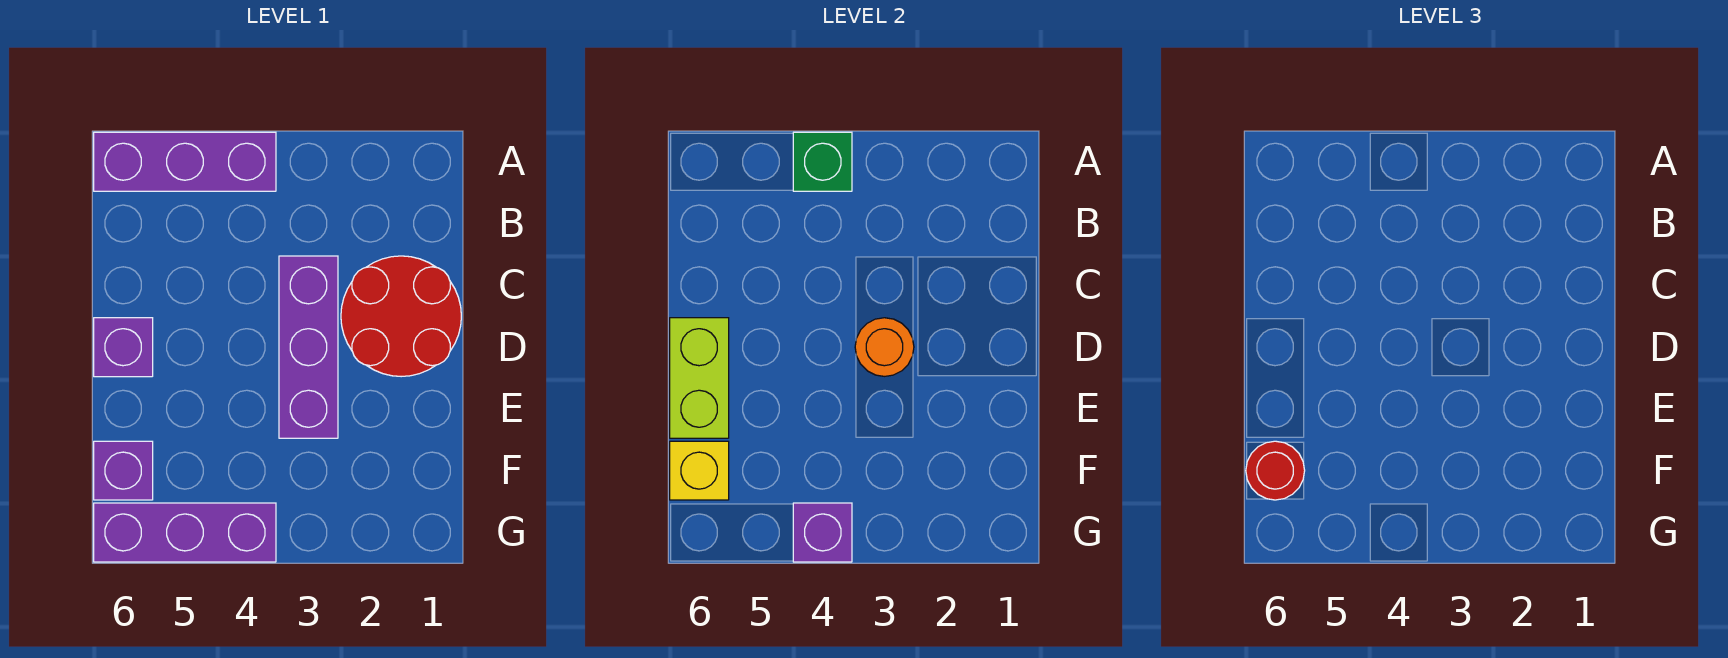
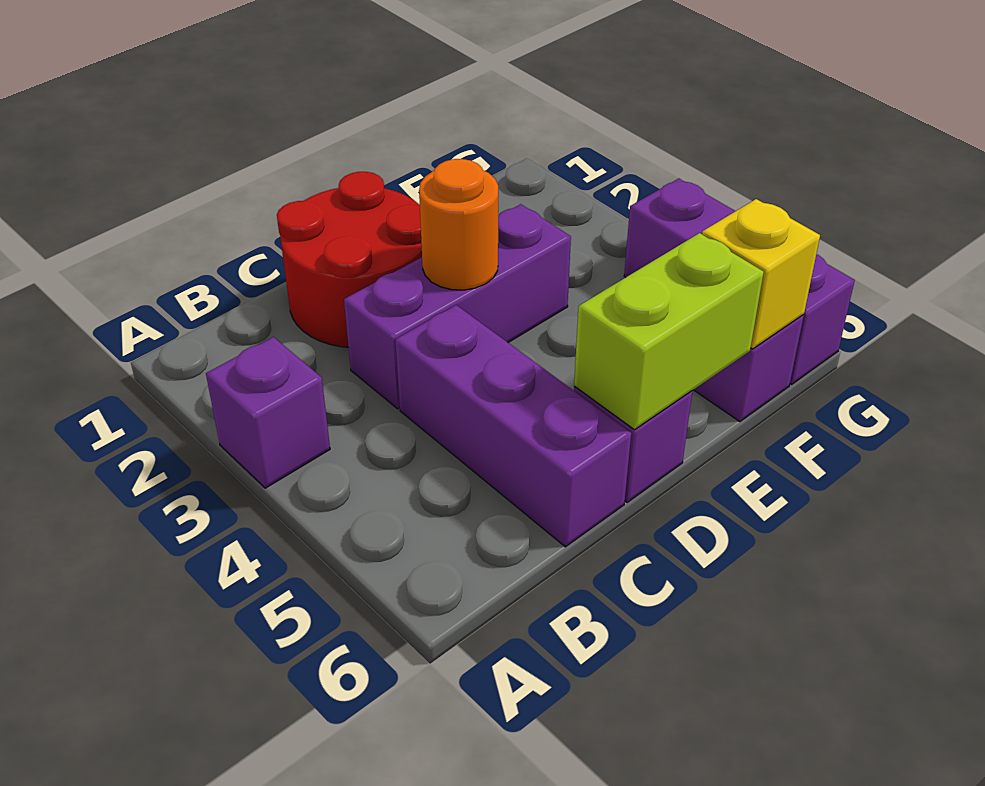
purple brick A4:A6 level 1 -> purple brick C4:C6 level 1
green brick A4 level 2 -> none
red round brick F6 level 3 -> none
purple brick G4 level 2 -> purple brick A3 level 1

